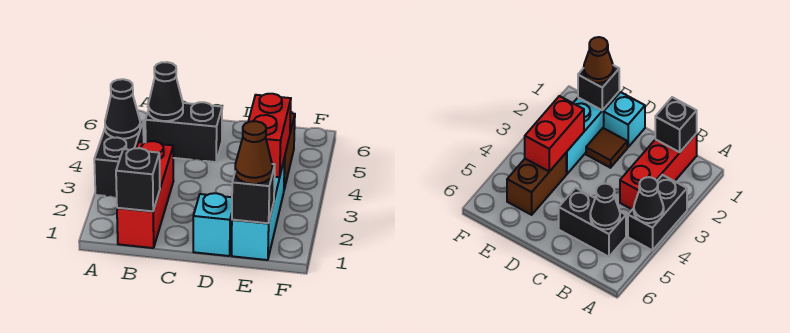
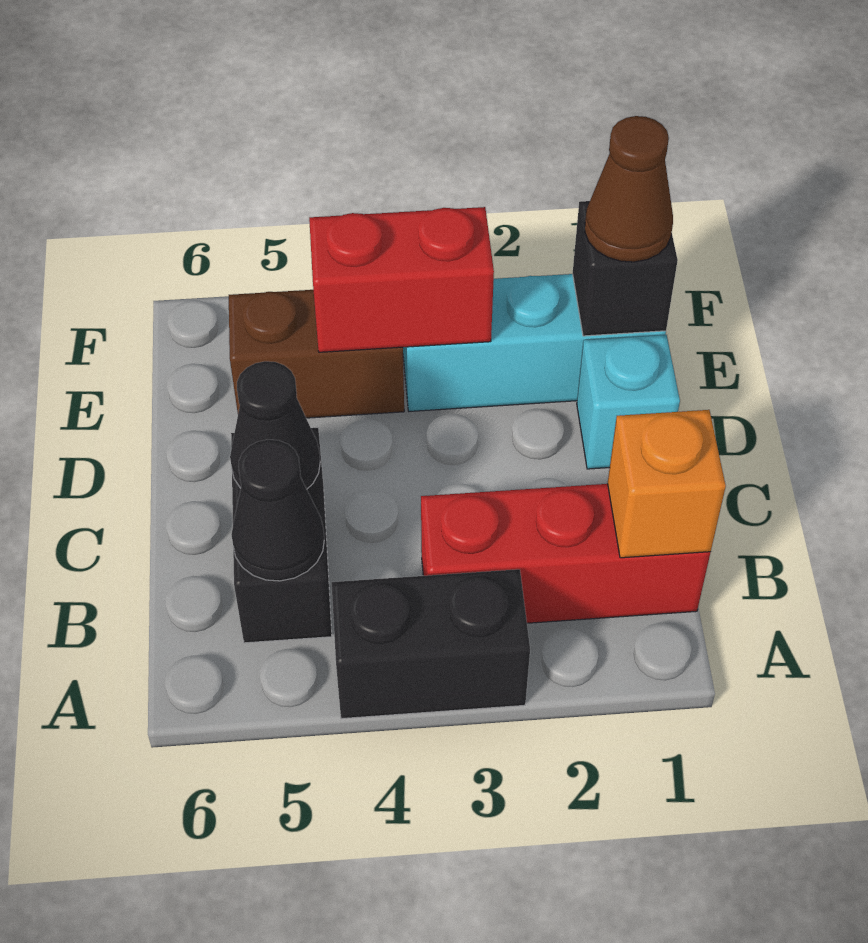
black cone A4 level 2 -> black cone C5 level 2
black brick B1 level 2 -> orange brick B1 level 2
brown tile D2 level 1 -> none

